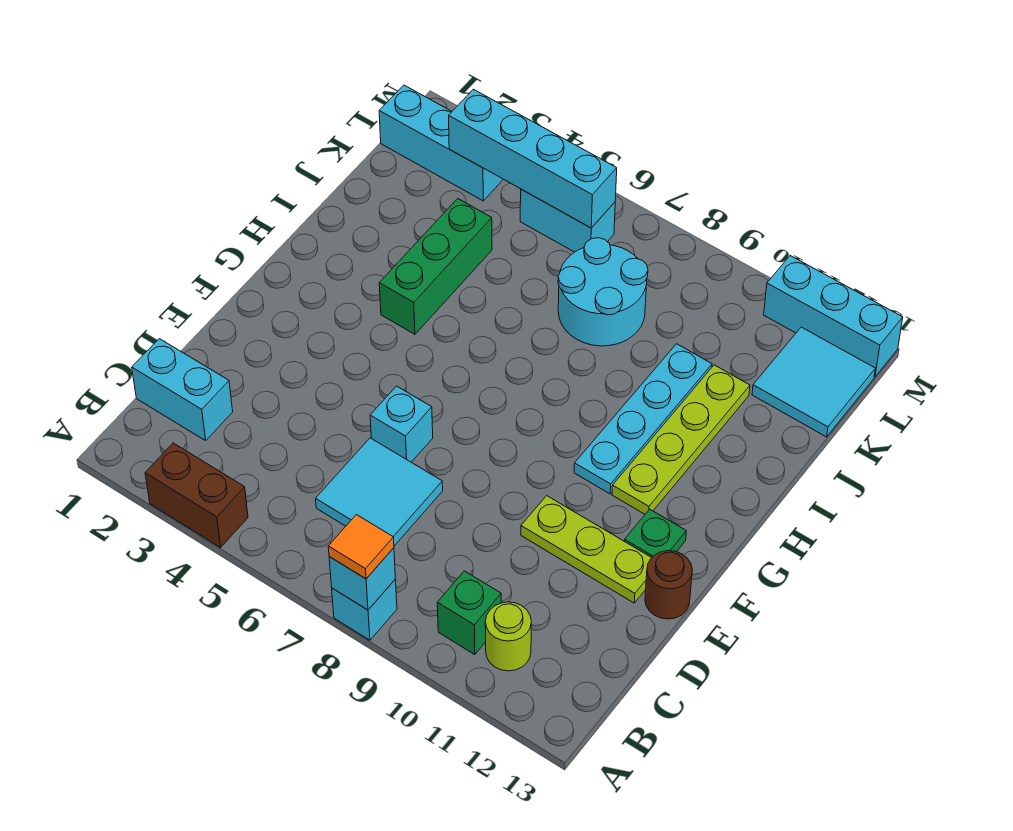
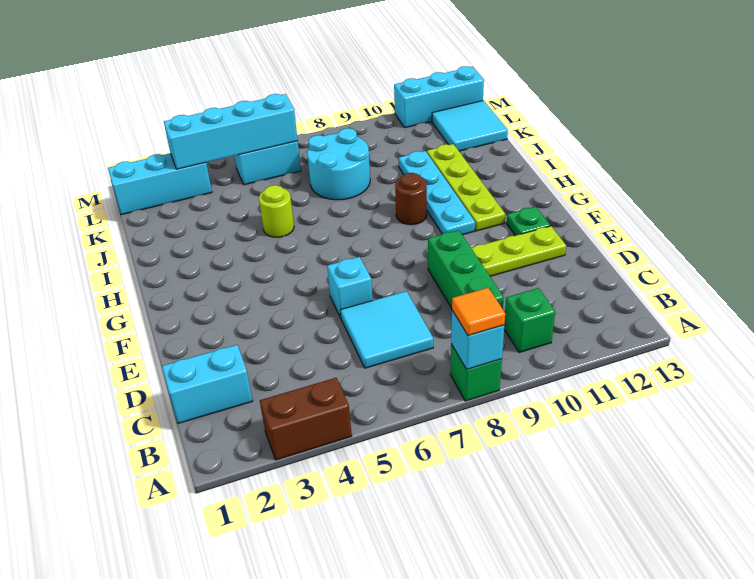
cyan brick A8 level 1 -> green brick A8 level 1
lime round brick B11 level 1 -> lime round brick I5 level 1
brown round brick E13 level 1 -> brown round brick H9 level 1
green brick H4:J4 level 1 -> green brick C9:E9 level 1

